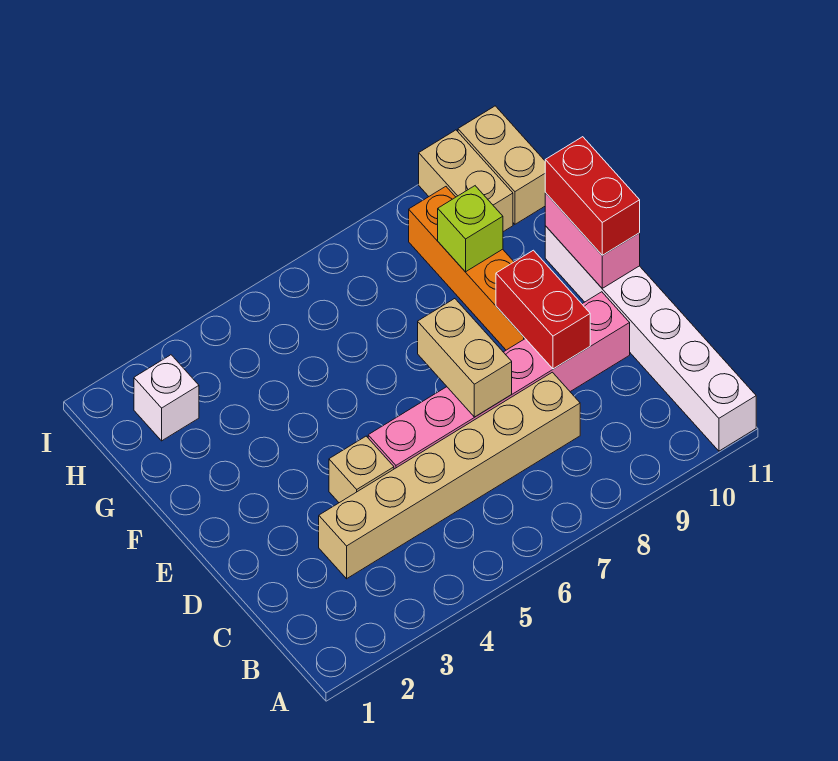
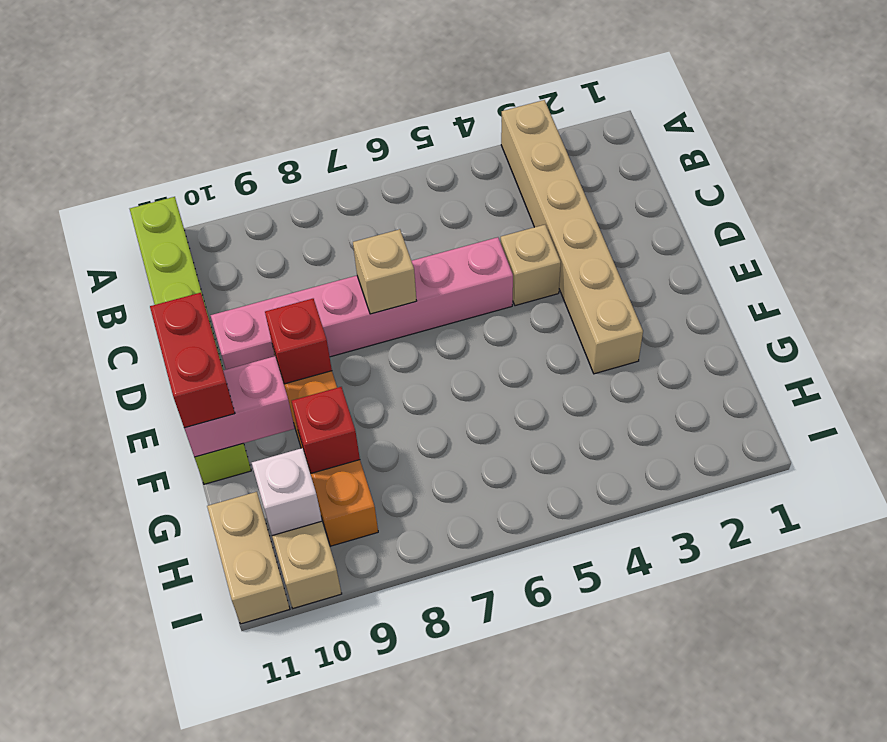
white brick A11:F11 level 1 -> lime brick A11:F11 level 1
tan brick C3:C8 level 1 -> tan brick A3:F3 level 1
tan brick D7:E7 level 2 -> tan brick D7 level 2
red brick D9:E9 level 2 -> red brick E9 level 2
pink brick E11:F11 level 2 -> pink brick F10:F11 level 2
lime brick G9 level 2 -> red brick G9 level 2
white brick H2 level 1 -> white brick H10 level 2

